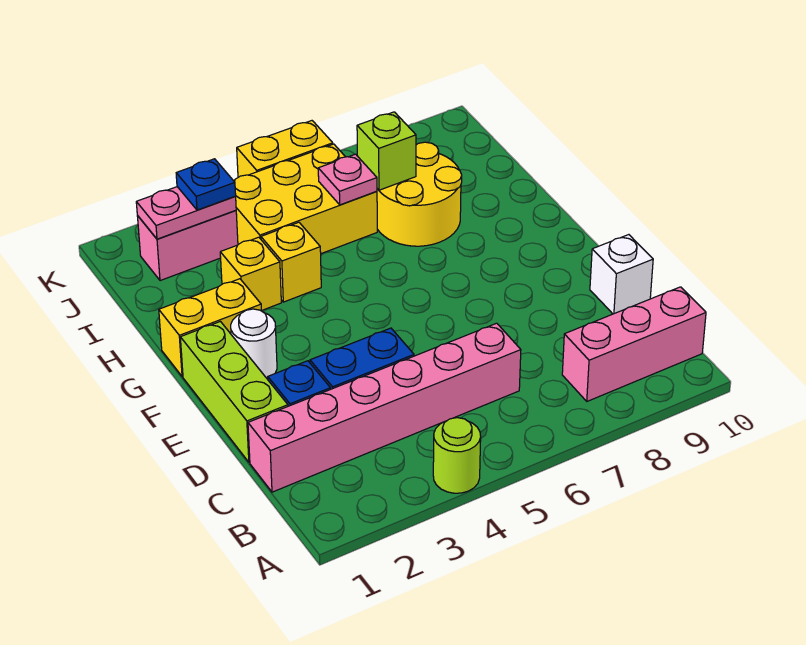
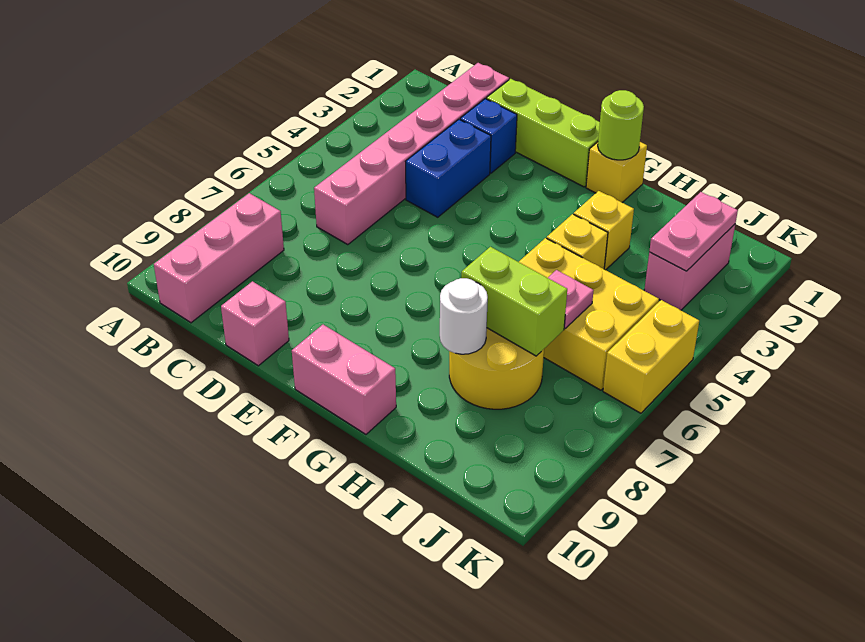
lime round brick A4 level 1 -> lime round brick G1 level 2
white brick D10 level 1 -> pink brick D10 level 1
white round brick F2 level 1 -> white round brick H8 level 2
none -> pink brick F10:G10 level 1
yellow brick G1:G2 level 1 -> yellow brick G1 level 1
yellow brick I4:J6 level 1 -> yellow brick H5:J6 level 1
lime brick I7 level 2 -> lime brick H7:I7 level 2
blue plate J3 level 3 -> none

